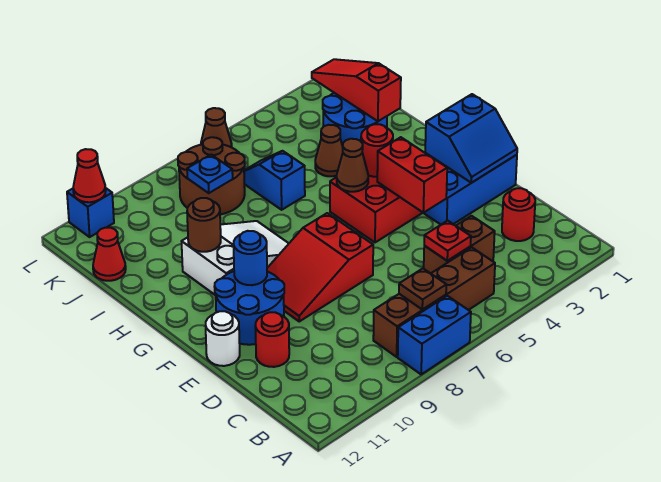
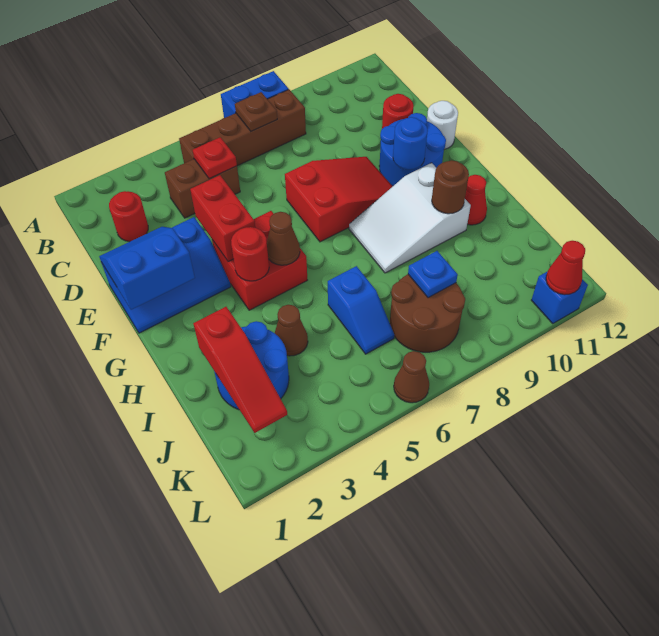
red cone J12 level 1 -> red cone H11 level 1

